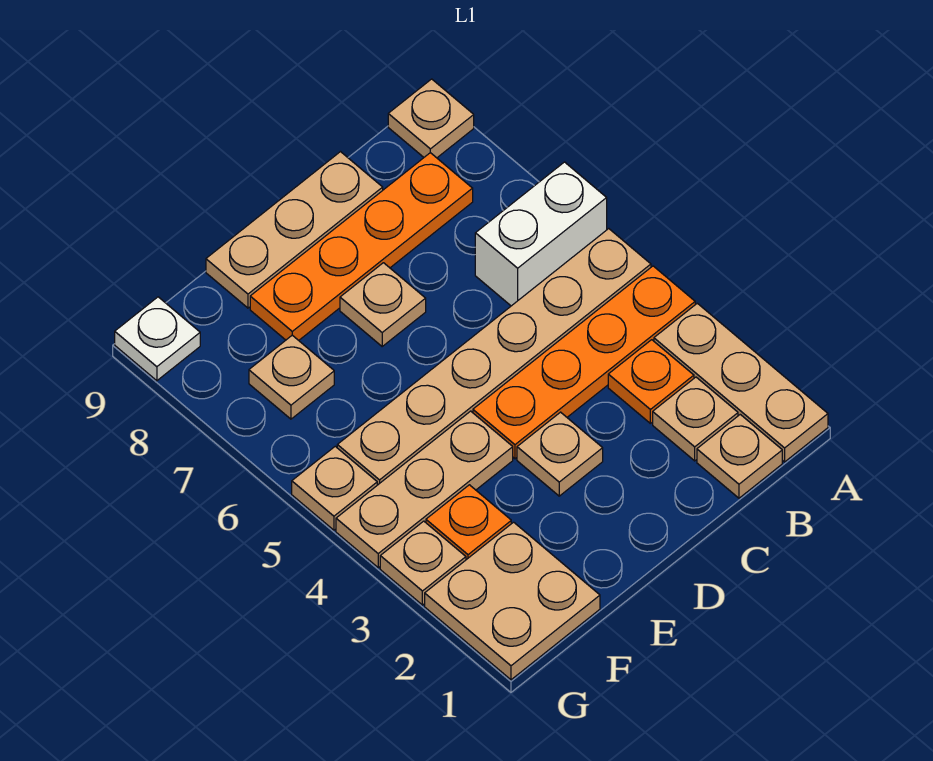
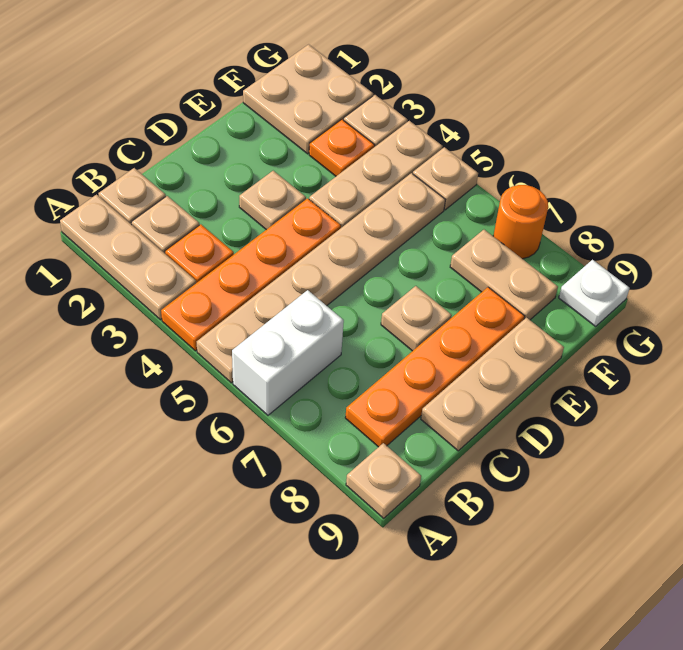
tan plate F7 level 1 -> tan plate F7:F8 level 1
none -> orange round brick G7 level 1

